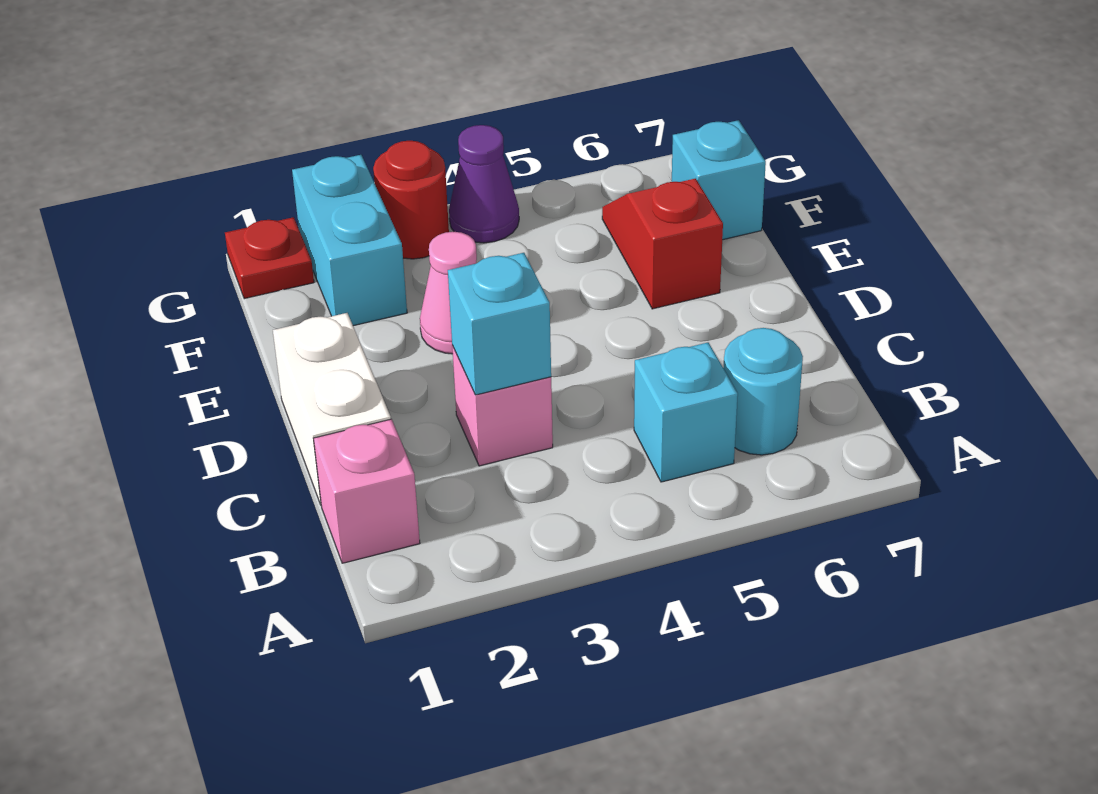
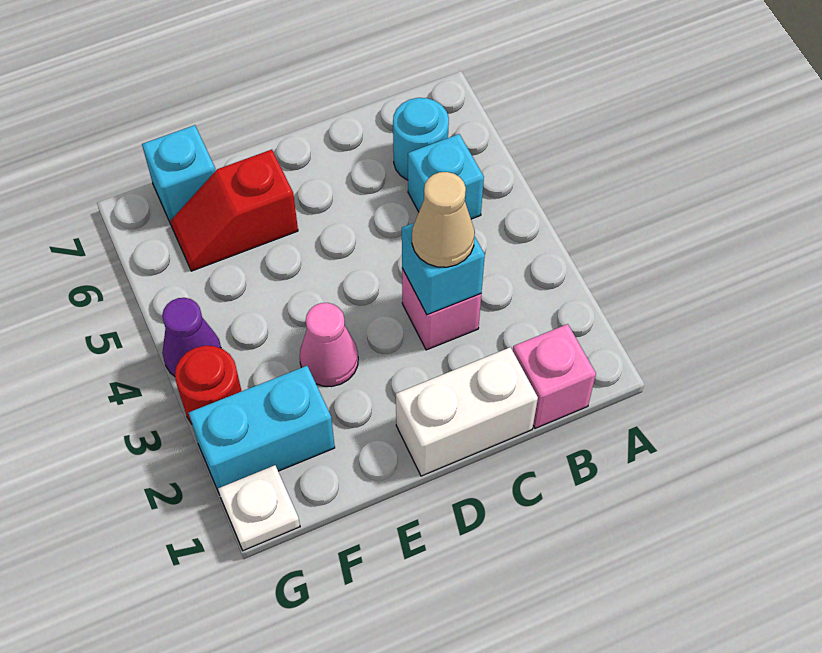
none -> tan cone C3 level 3
red plate G1 level 1 -> white plate G1 level 1

